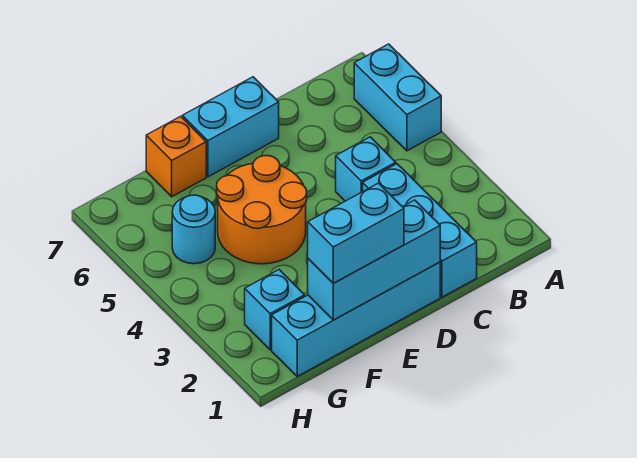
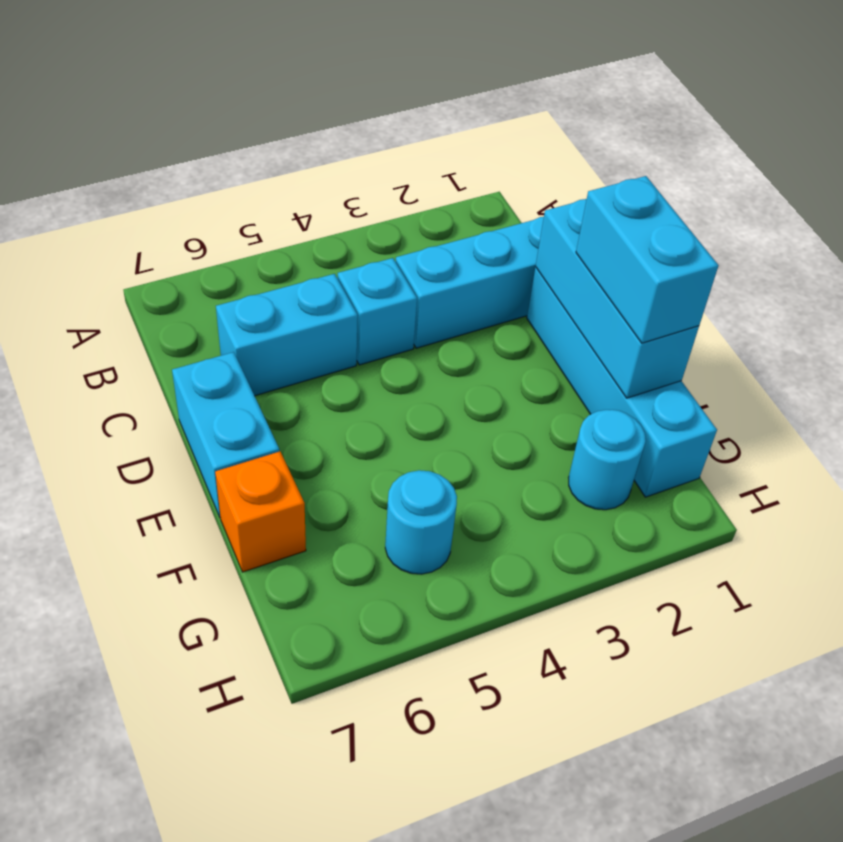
cyan brick A5:A6 level 1 -> cyan brick C5:C6 level 1
orange round brick E4:F5 level 1 -> none
cyan brick G2 level 1 -> cyan round brick G2 level 1

